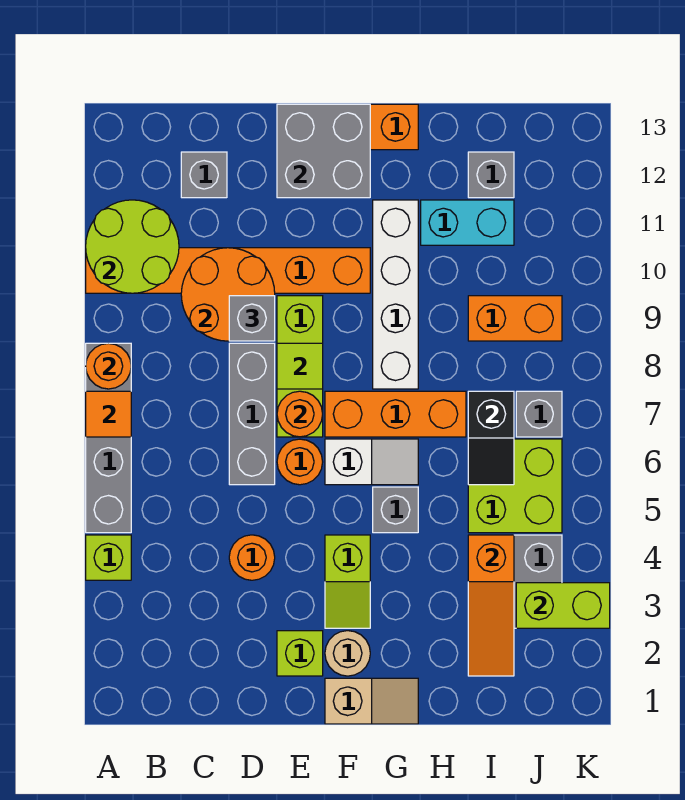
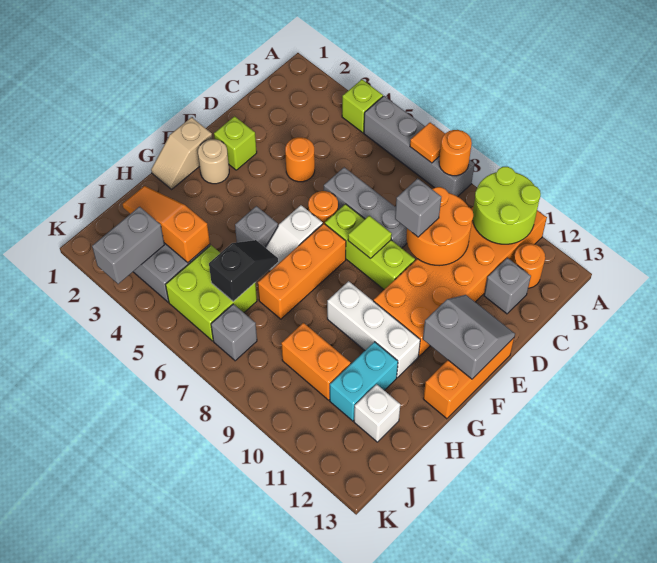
orange brick A10:F10 level 1 -> orange brick A10:F11 level 1
orange round brick E7 level 2 -> orange round brick B12 level 1
grey brick E12:F13 level 2 -> grey slope E12:F13 level 2 top F
lime slope F3:F4 level 1 top 4 -> none
white brick G8:G11 level 1 -> white brick G9:G11 level 1
black slope I6:I7 level 2 top 7 -> black slope H6:I6 level 2 top I
orange brick I9:J9 level 1 -> orange brick I9:I10 level 1
grey brick I12 level 1 -> white brick I12 level 1
lime brick J3:K3 level 2 -> grey brick J3:K3 level 2

